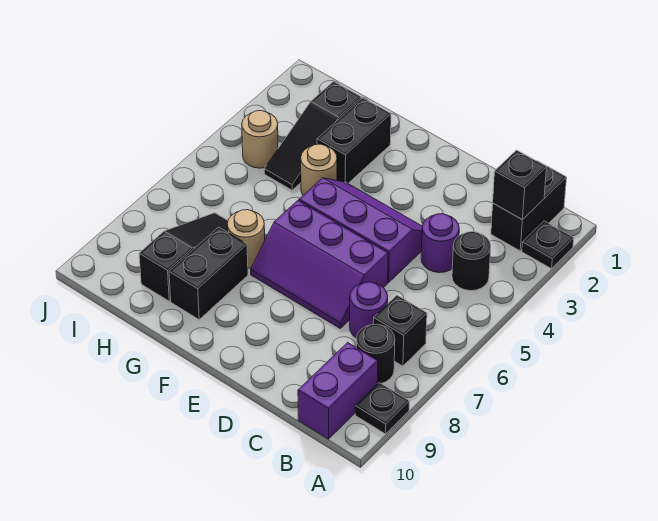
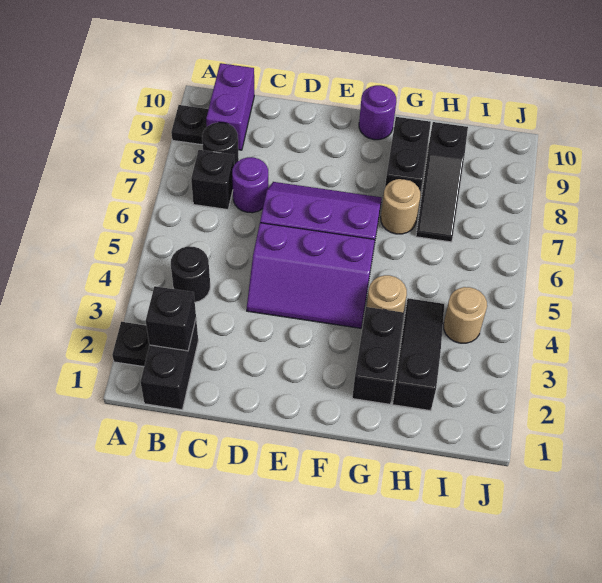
purple round brick C4 level 1 -> purple round brick F10 level 1

